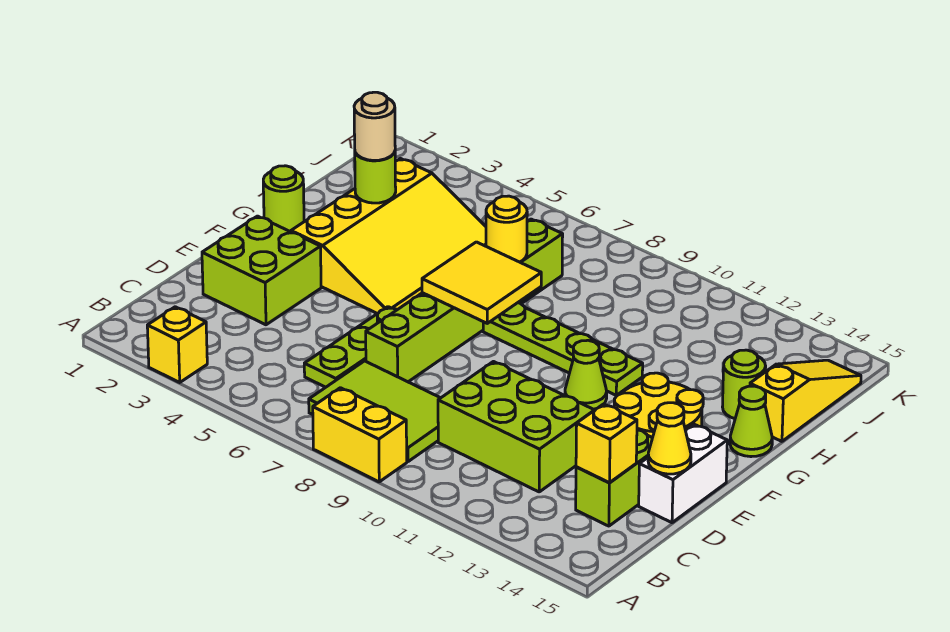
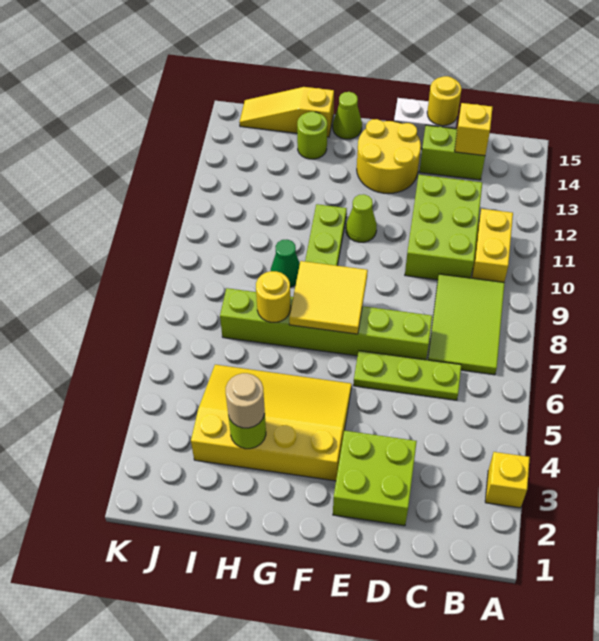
yellow brick A8:A9 level 1 -> yellow brick B10:B11 level 1
yellow cone D15 level 2 -> yellow round brick D15 level 2
lime round brick G1 level 1 -> none
none -> green cone H9 level 1

